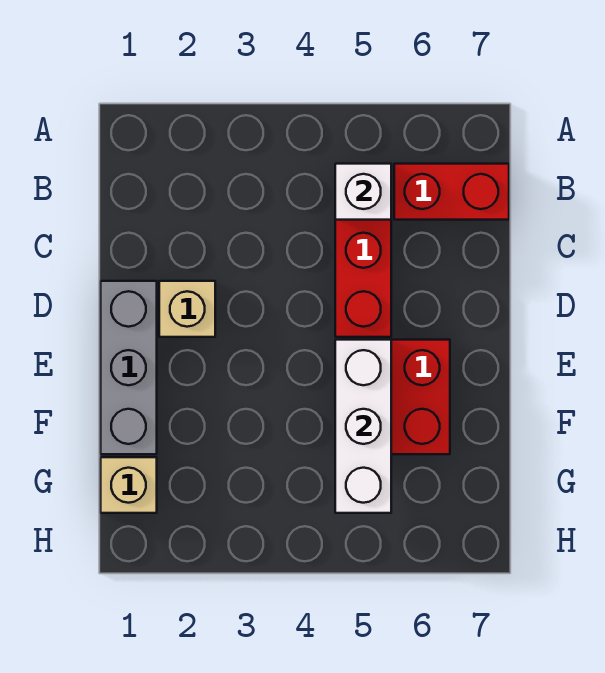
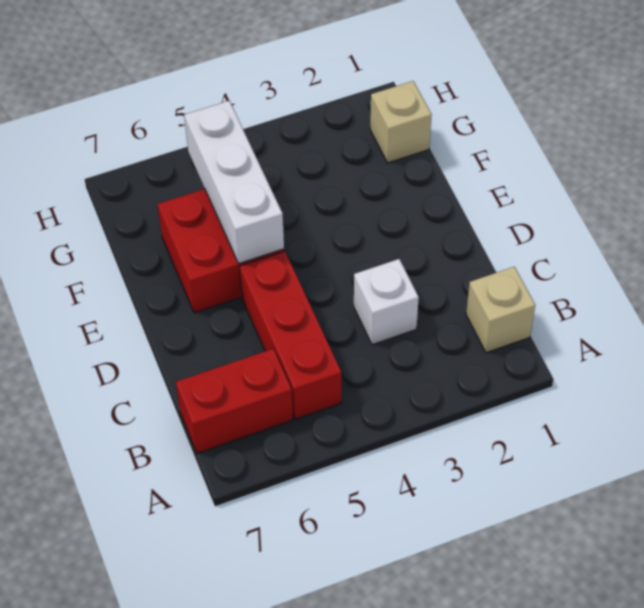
white brick B5 level 2 -> white brick C3 level 1
grey brick D1:F1 level 1 -> none
tan brick D2 level 1 -> tan brick B1 level 1

